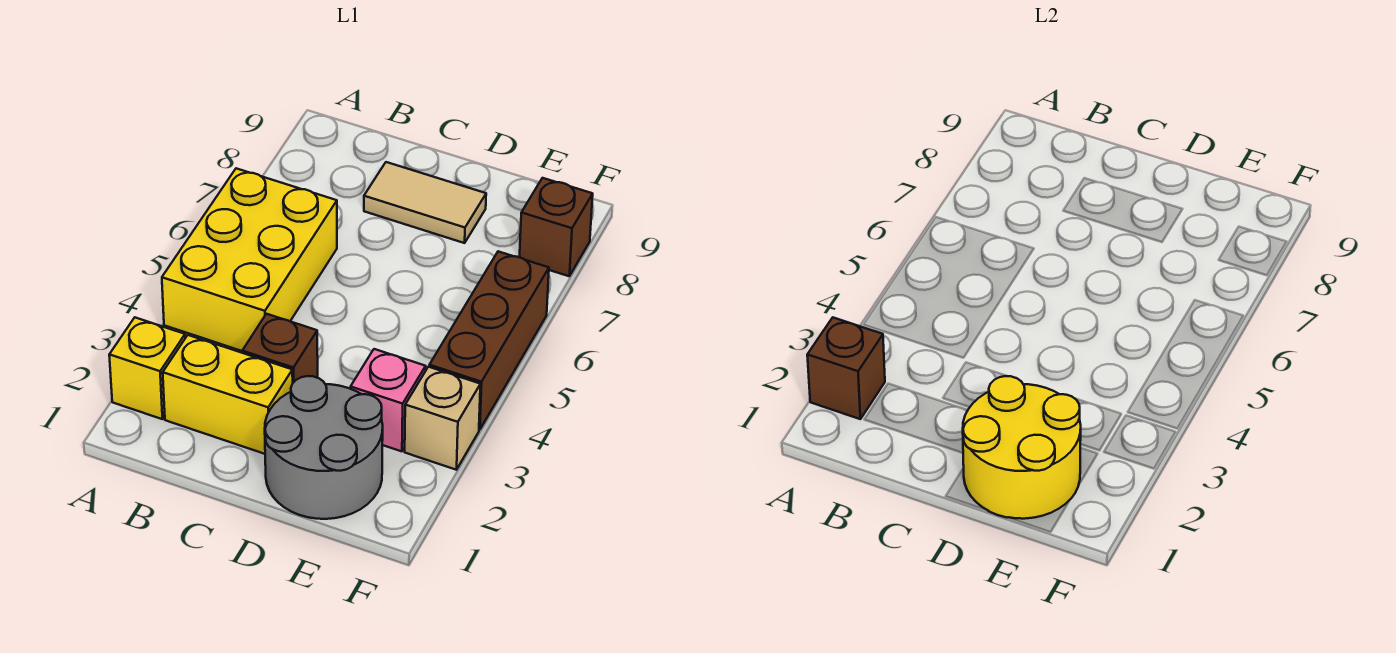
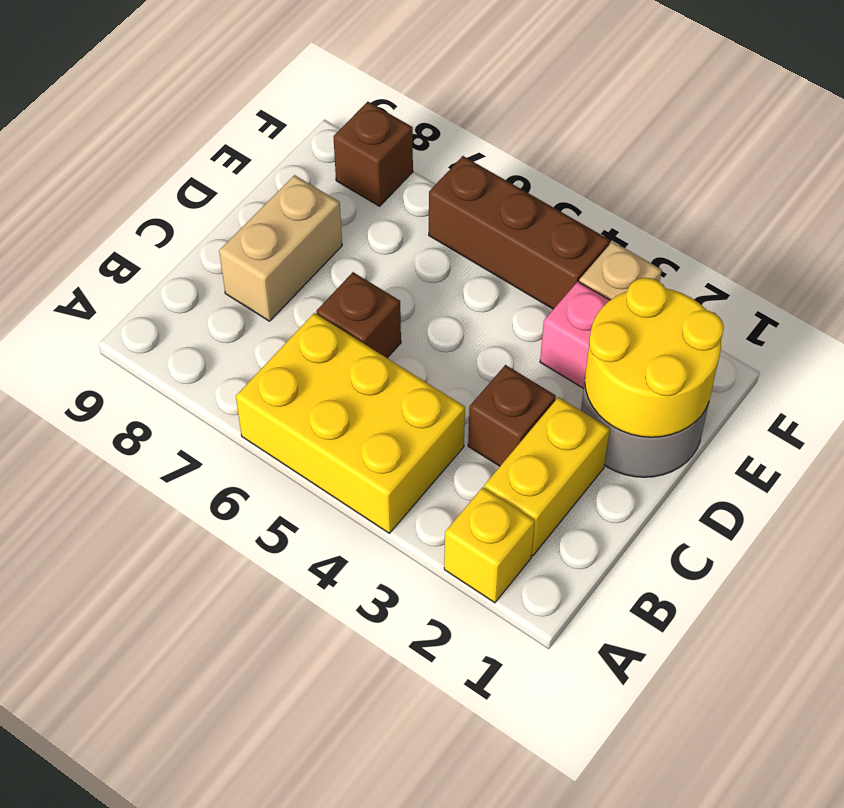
brown brick A2 level 2 -> brown brick C6 level 1
tan tile C8:D8 level 1 -> tan brick C8:D8 level 1

